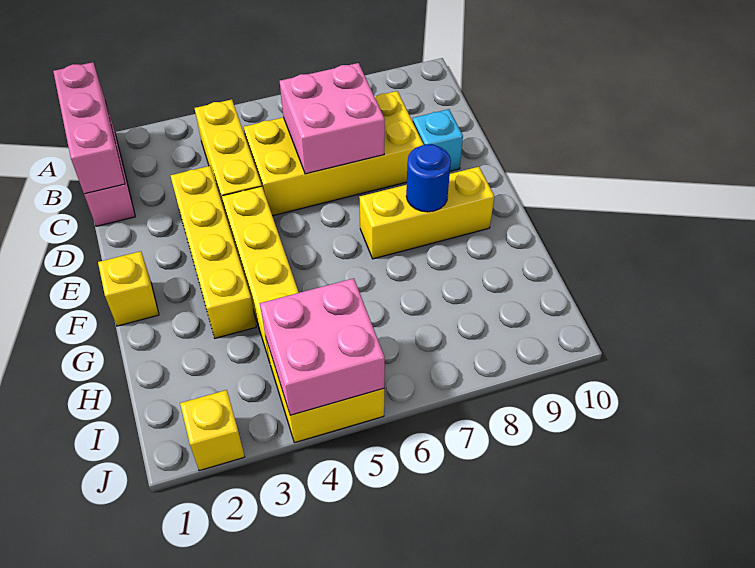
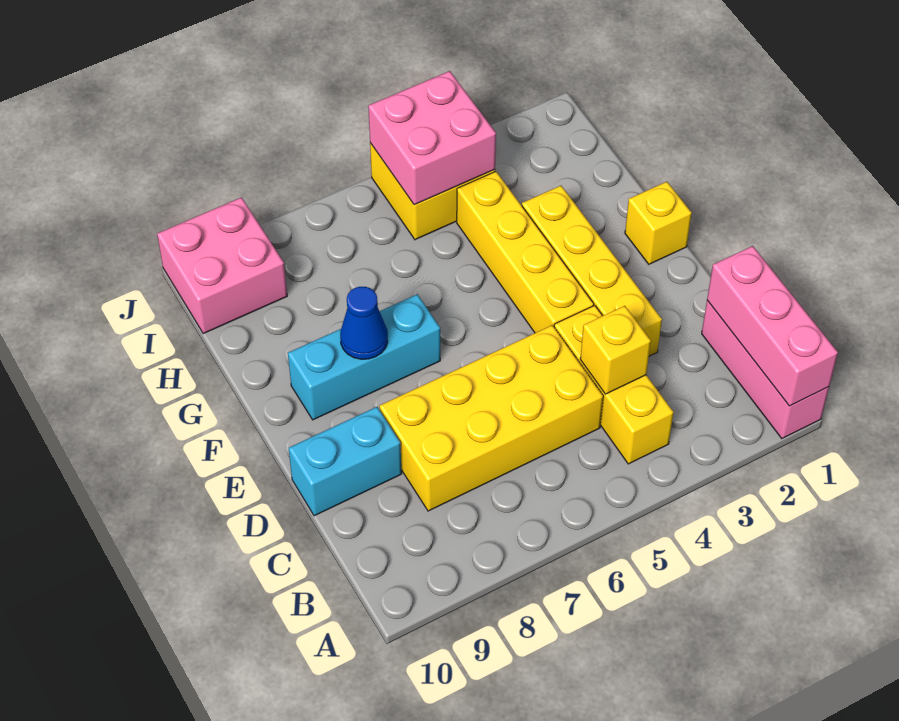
pink brick C6:D7 level 2 -> pink brick I9:J10 level 1
cyan brick D9 level 1 -> cyan brick D9:D10 level 1
yellow brick F7:F9 level 1 -> cyan brick F7:F9 level 1
blue round brick F8 level 2 -> blue cone F8 level 2
yellow brick J2 level 1 -> yellow brick C4 level 2

